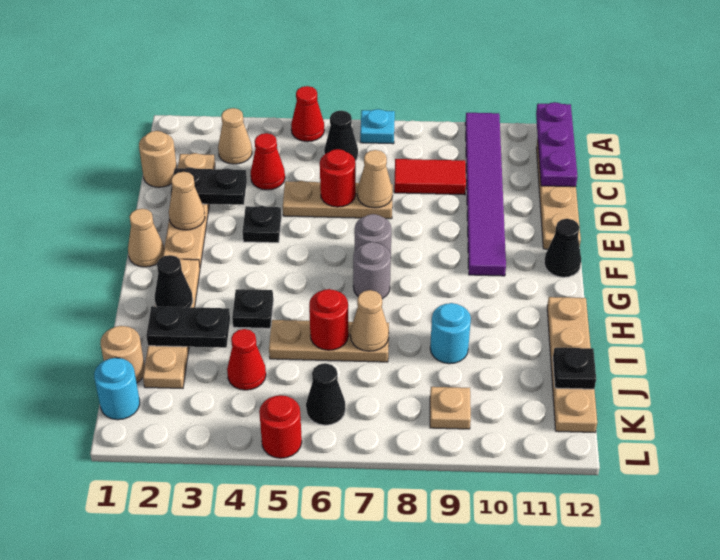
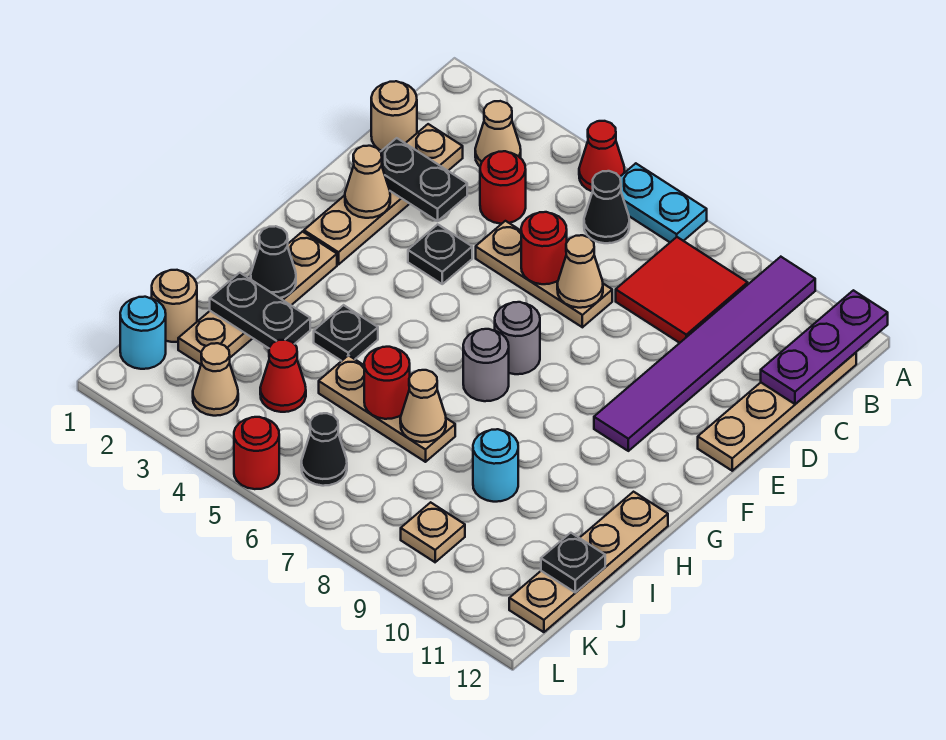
cyan plate A7 level 1 -> cyan plate A6:A7 level 1
red cone C4 level 1 -> red round brick C4 level 1
red tile C8:C9 level 1 -> red tile B8:C9 level 1
tan cone F1 level 1 -> tan cone K3 level 1
black cone F12 level 1 -> none

